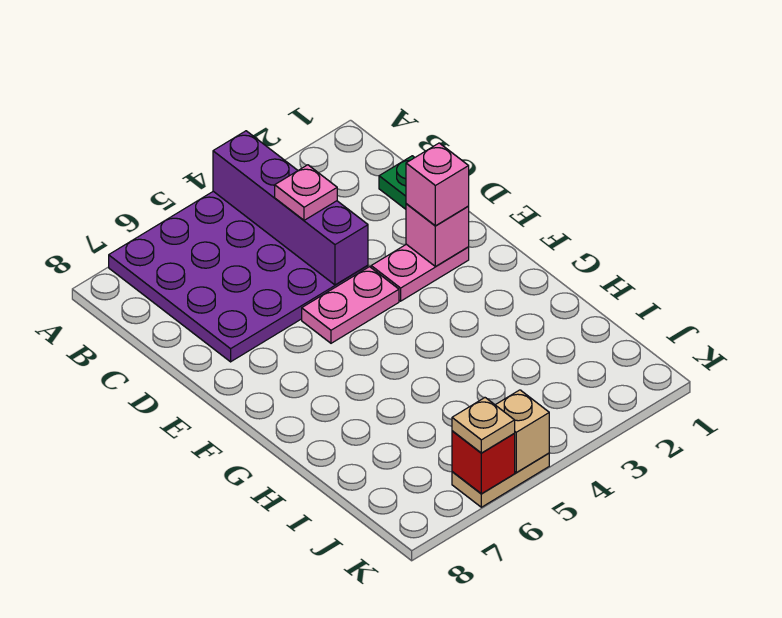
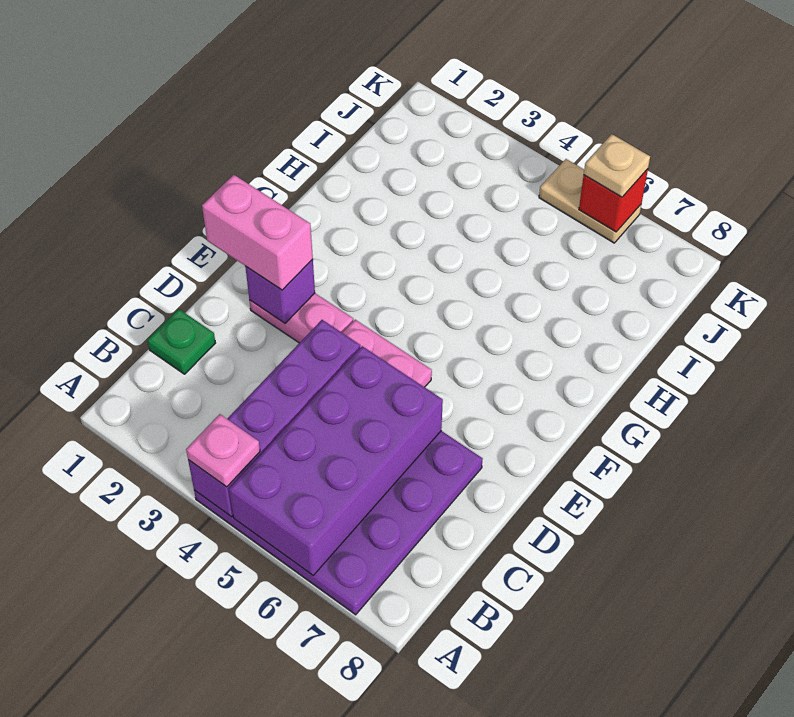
none -> purple brick A5:D6 level 2
pink plate C4 level 3 -> pink plate A4 level 3
pink brick E2 level 2 -> purple brick E2 level 2
pink brick E2 level 3 -> pink brick E1:E2 level 3
tan brick K5 level 2 -> none

